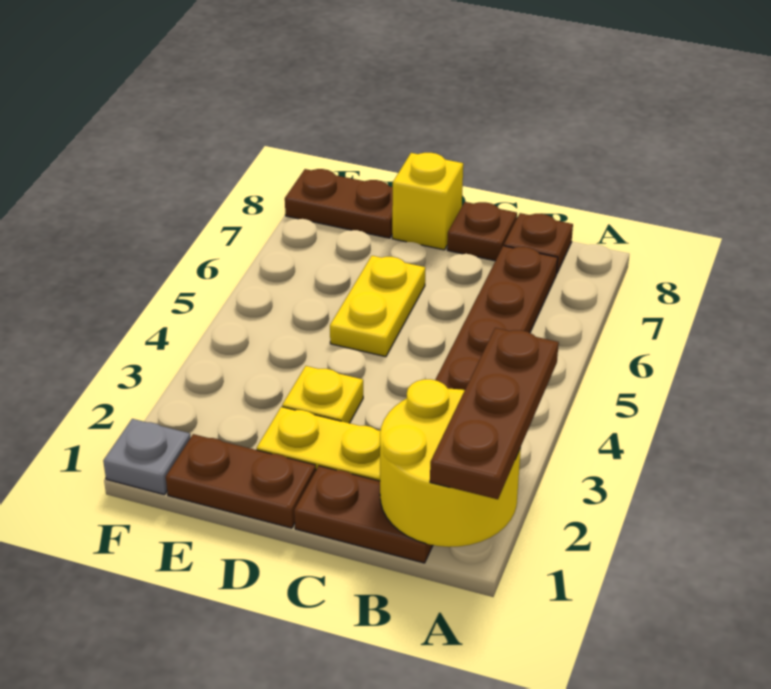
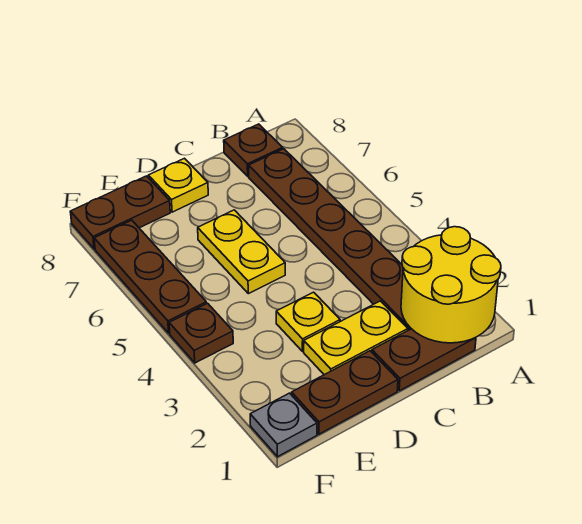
brown plate A1:A3 level 3 -> brown plate F5:F7 level 1
brown plate C8 level 1 -> brown plate F4 level 1
yellow brick D8 level 1 -> yellow plate D8 level 1

